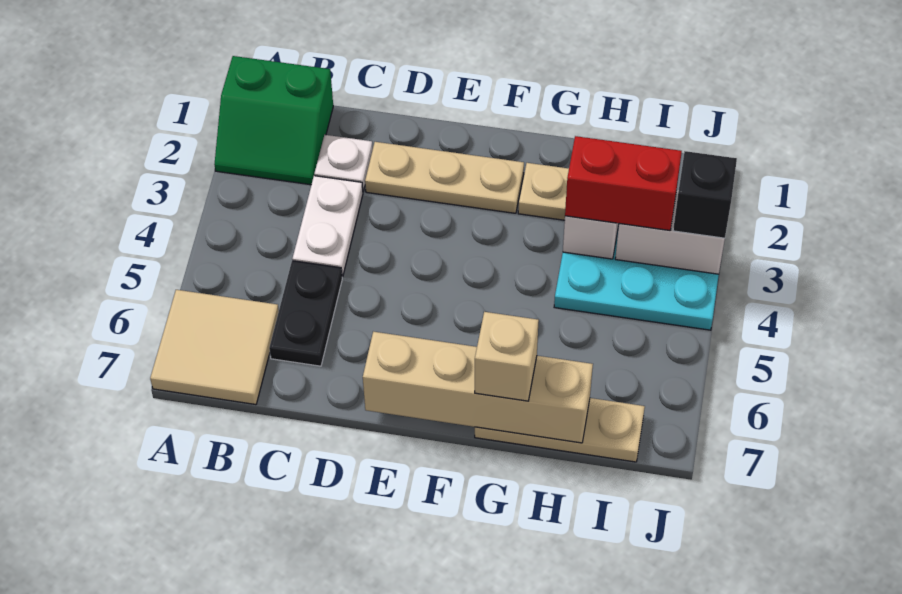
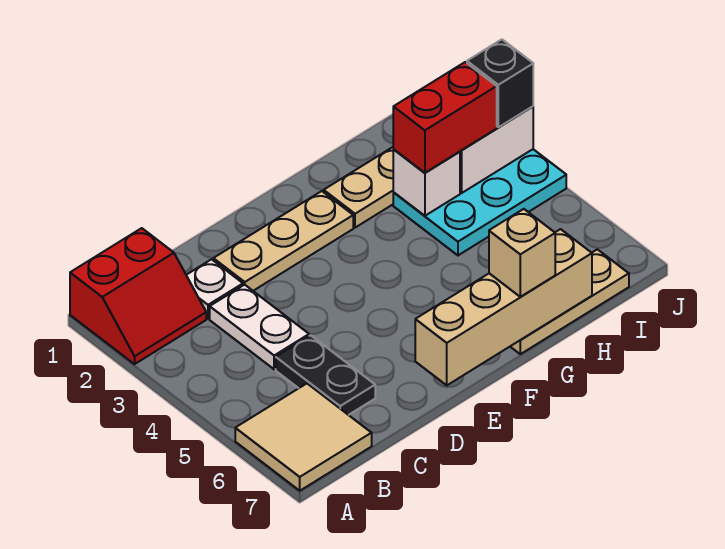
green slope A1:B2 level 1 top 1 -> red slope A1:B2 level 1 top 1

